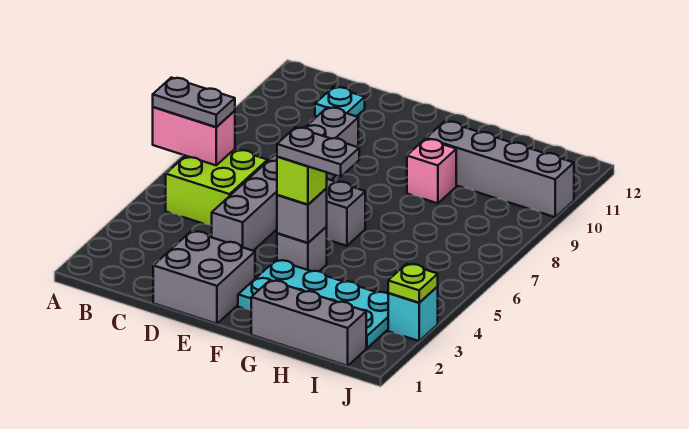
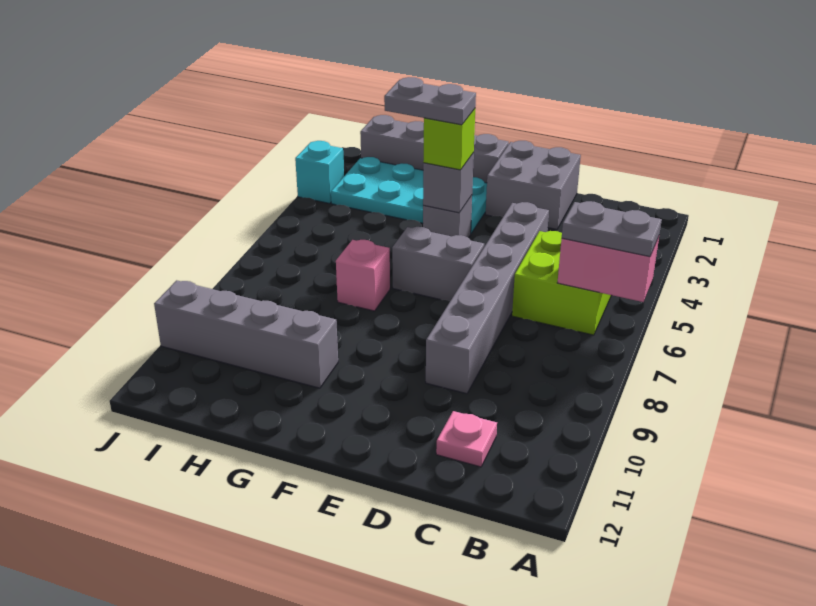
cyan plate C11 level 1 -> pink plate C11 level 1
grey brick G1:I1 level 1 -> grey brick F1:I1 level 1
pink brick G9 level 1 -> pink brick G7 level 1
lime plate J3 level 2 -> none

